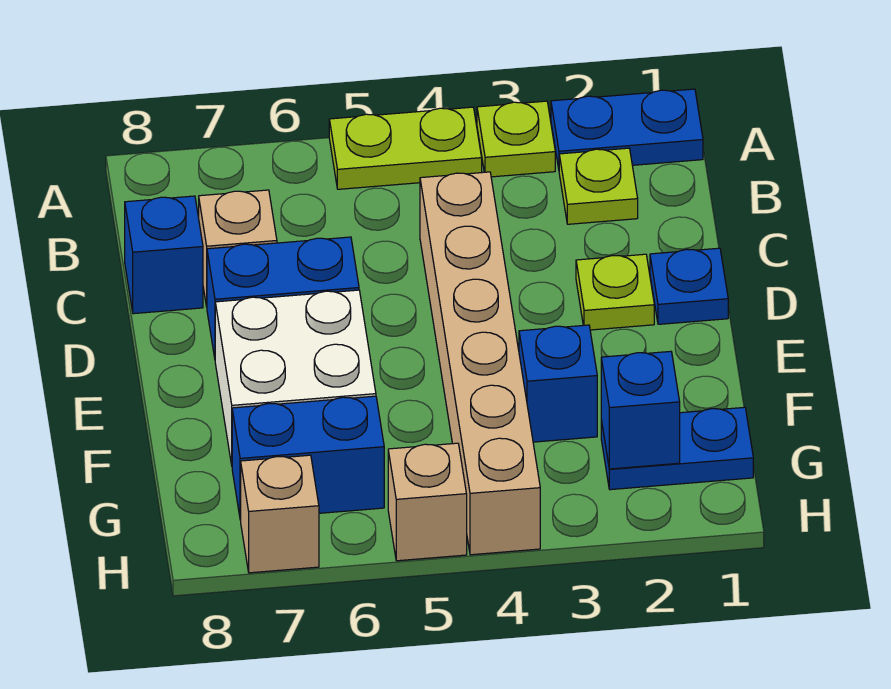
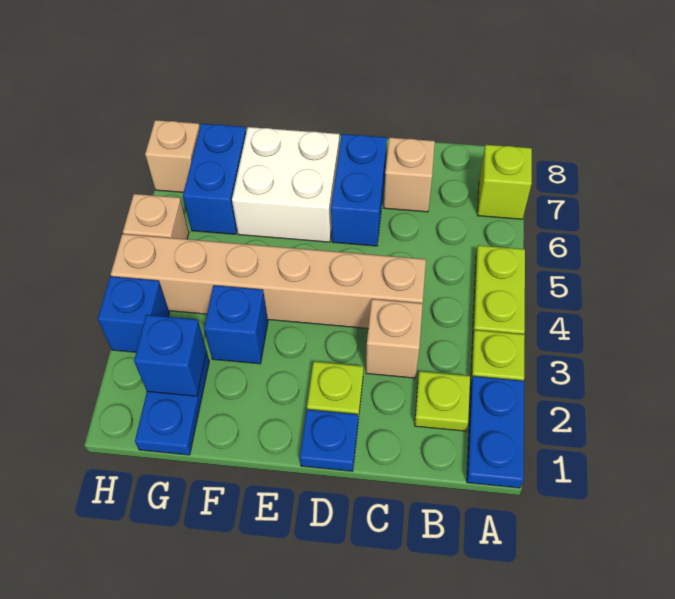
none -> lime brick A7 level 1
none -> tan brick C3 level 1
blue brick C8 level 1 -> blue brick H3 level 1

